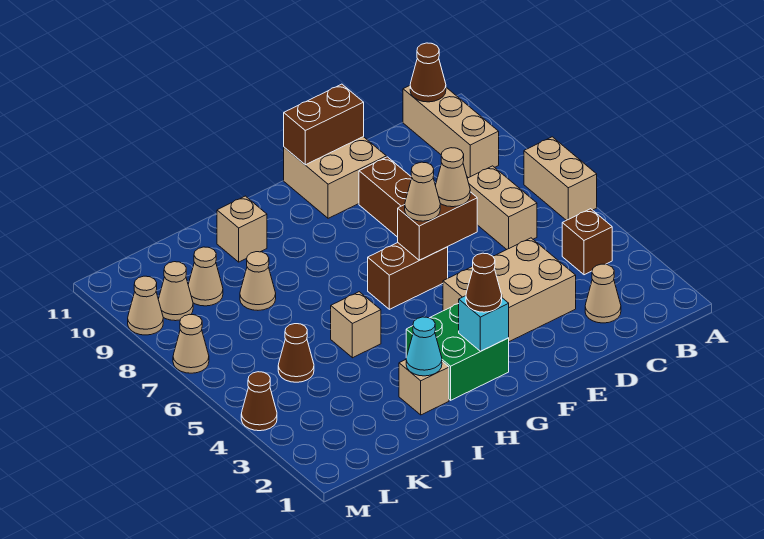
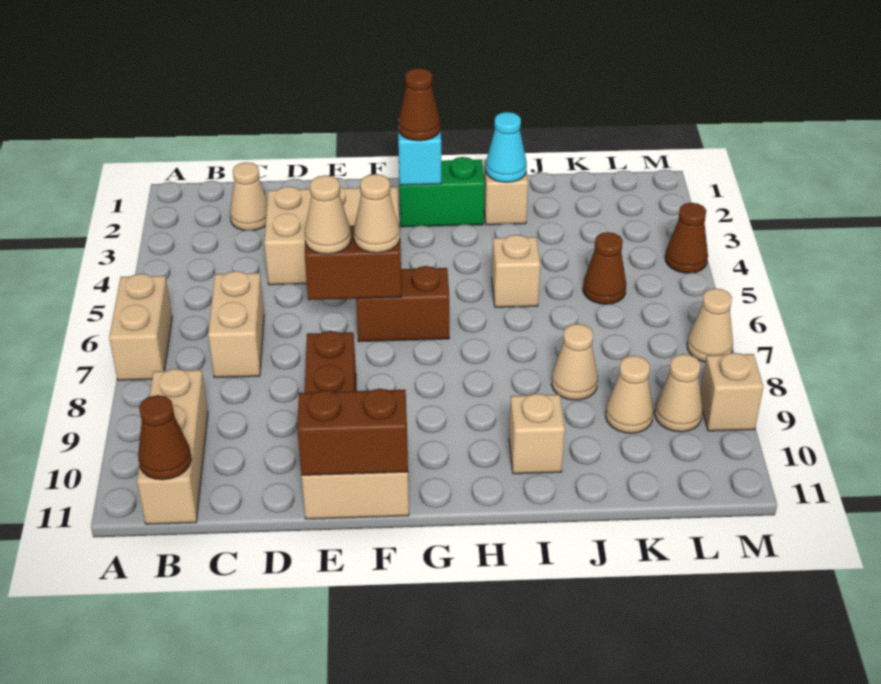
brown brick B4 level 1 -> none
green brick G2:H3 level 1 -> green brick G2:H2 level 1
tan cone M9 level 1 -> tan brick M9 level 1

